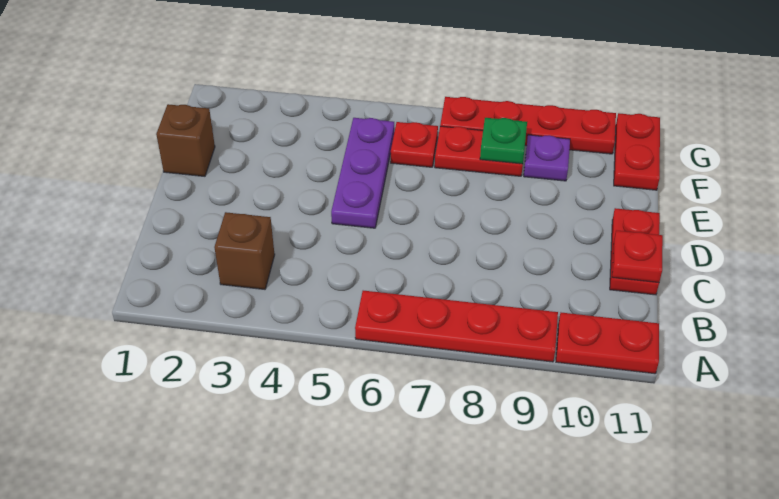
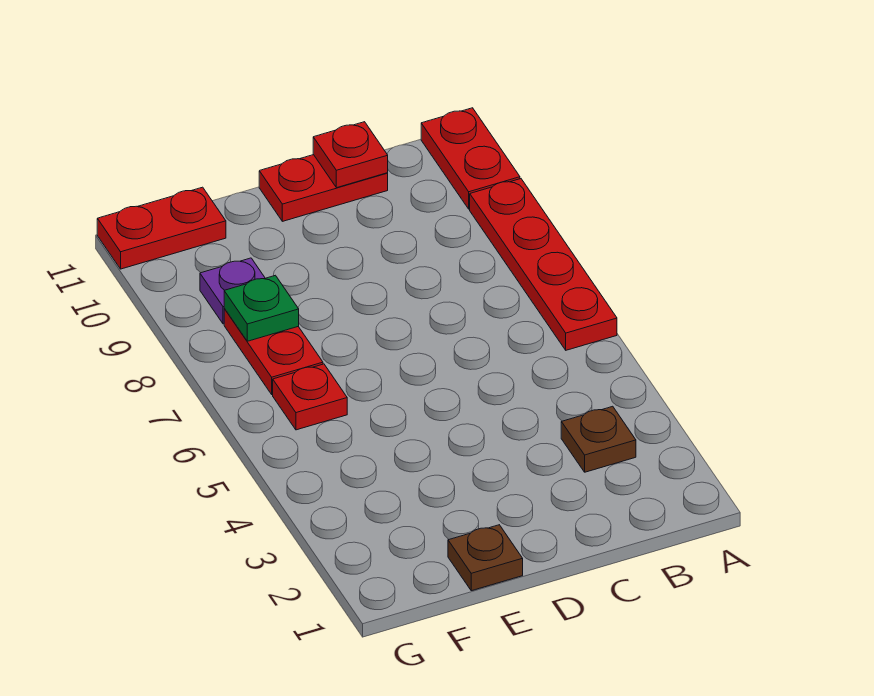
brown brick B3 level 1 -> brown plate B3 level 1
purple plate D5:F5 level 1 -> none
brown brick E1 level 1 -> brown plate E1 level 1
red plate G7:G10 level 1 -> none

